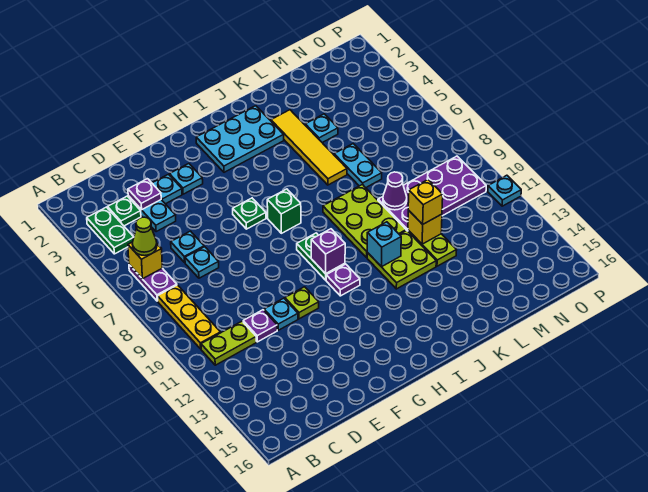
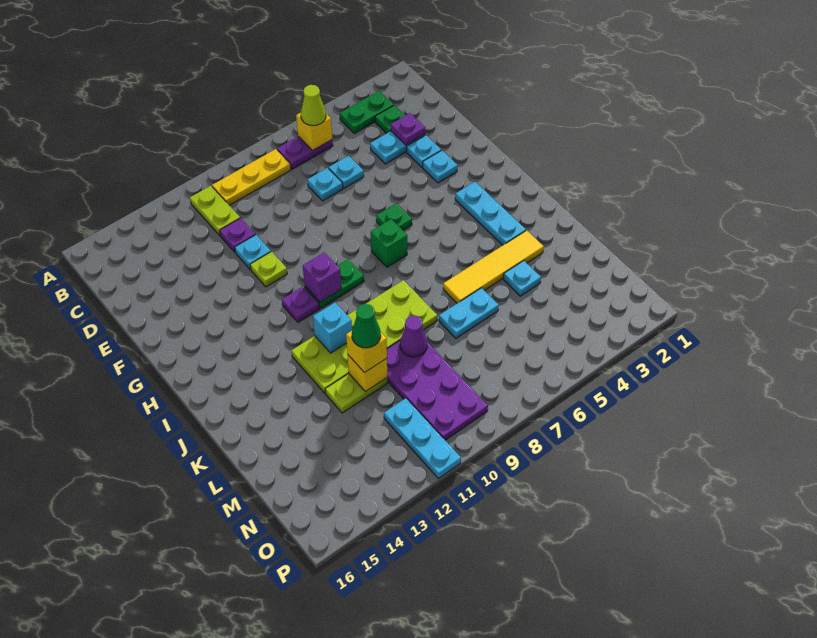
cyan plate H2:J3 level 1 -> cyan plate H3:J3 level 1
none -> green cone L11 level 4
cyan plate P11 level 1 -> cyan plate N11:P11 level 1

